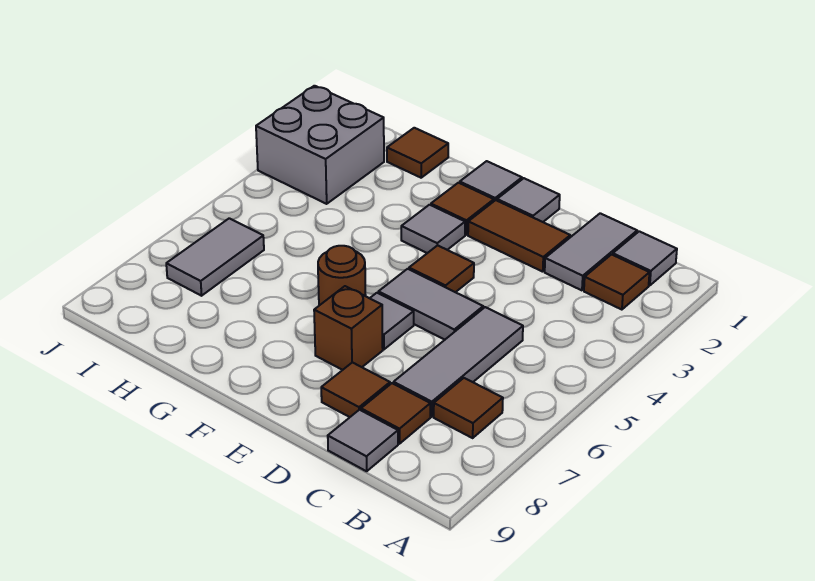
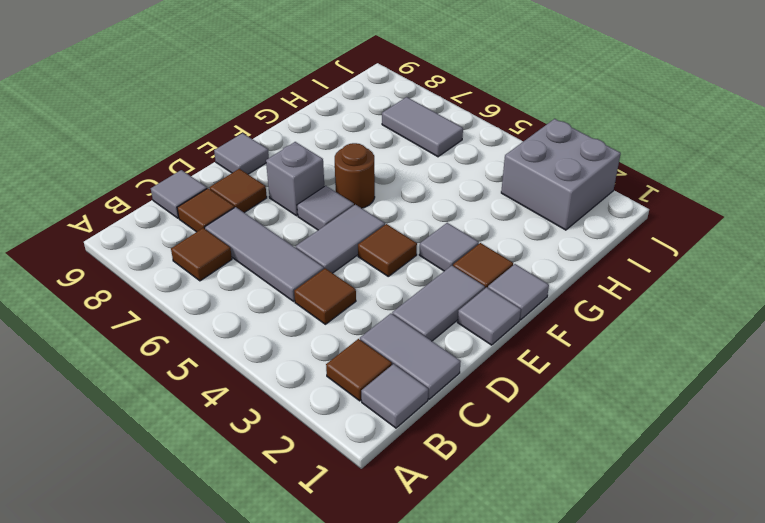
brown tile D2:E2 level 1 -> grey tile D2:E2 level 1
brown brick E7 level 1 -> grey brick E7 level 1
none -> grey tile E9 level 1
brown tile H1 level 1 -> brown tile C4 level 1

